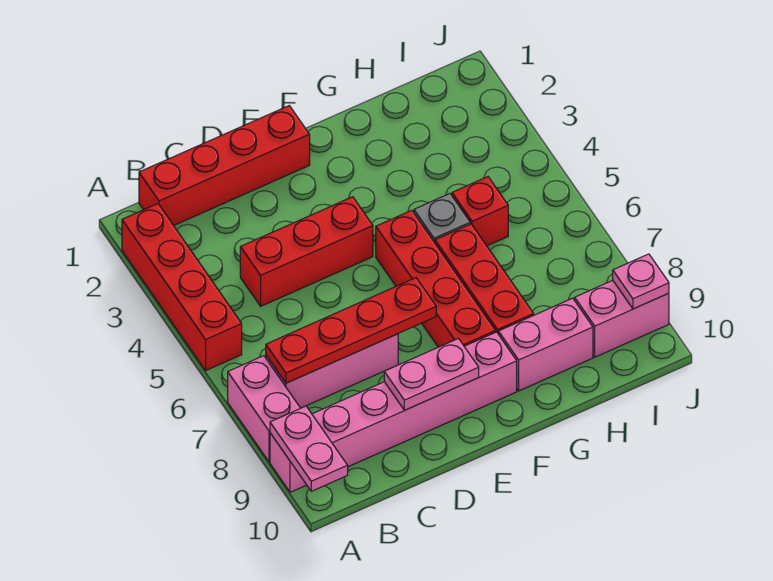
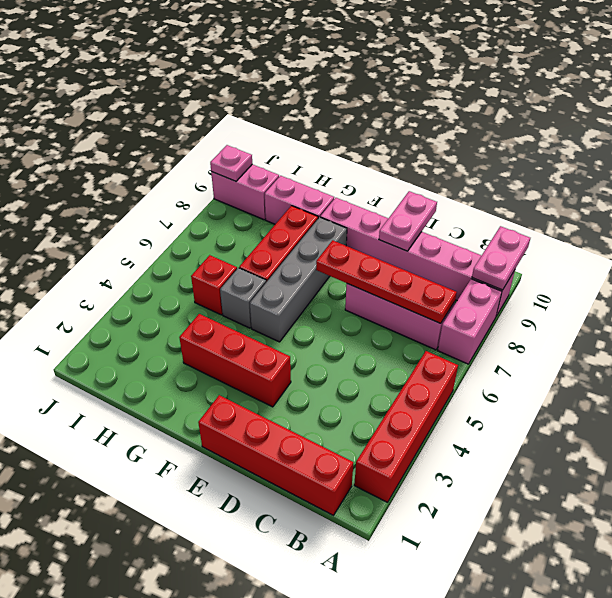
red brick C4:E4 level 1 -> red brick E3:G3 level 1
pink plate D9:E9 level 2 -> pink plate D9:D10 level 2
red brick F5:F8 level 1 -> grey brick F5:F8 level 1

